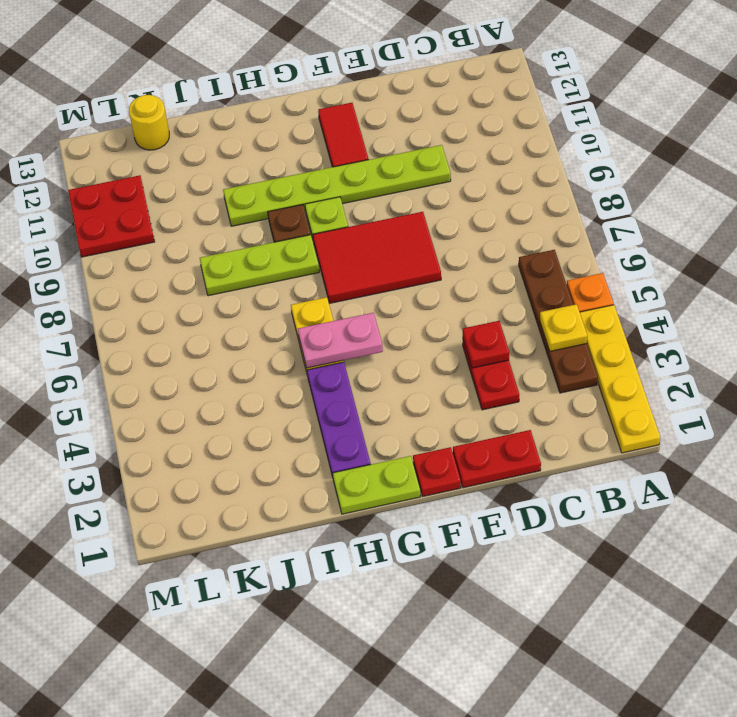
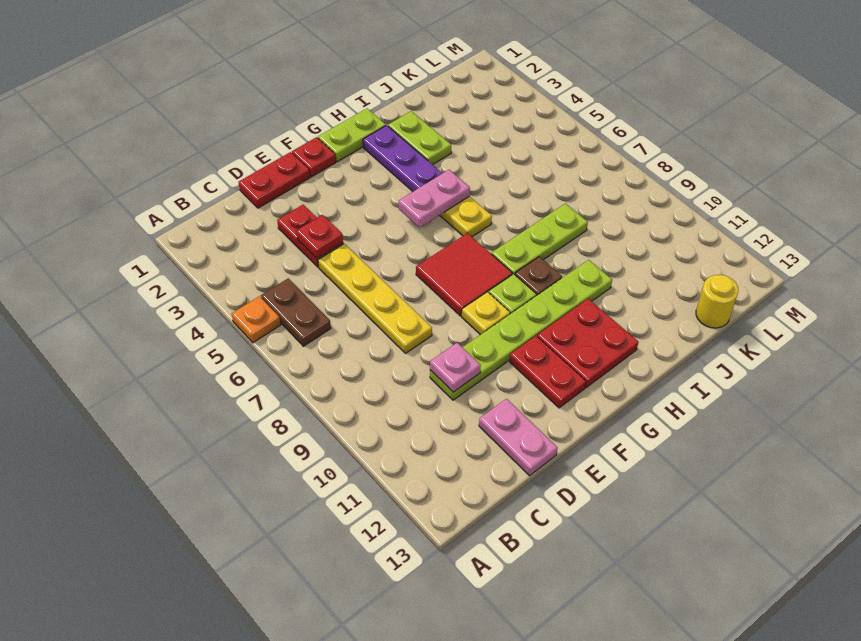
yellow plate A1:A4 level 1 -> yellow plate D5:D8 level 1
brown plate B3:B6 level 1 -> brown plate B5:B6 level 1
yellow plate B4 level 2 -> yellow plate F9 level 1
none -> pink plate D10 level 2
none -> pink plate D12:D13 level 1
red tile E7:G8 level 1 -> red tile F7:G8 level 1
red tile F11:F12 level 1 -> red plate F11:F12 level 1
none -> lime plate I2:I3 level 1
red plate L10:M11 level 1 -> red plate G11:H12 level 1

